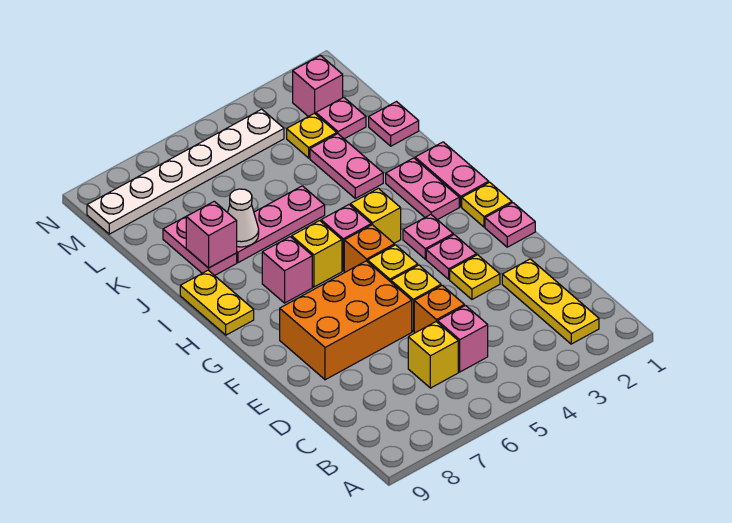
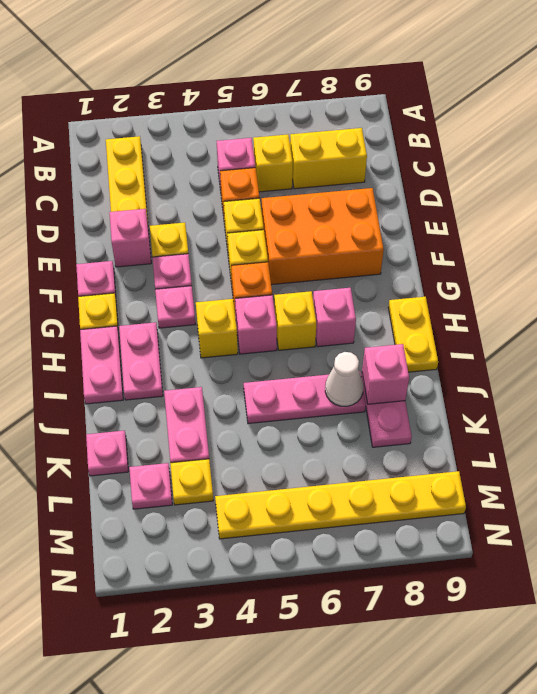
none -> yellow brick C7:C8 level 1
pink brick M2 level 1 -> pink brick E2 level 1
white plate M4:M9 level 1 -> yellow plate M4:M9 level 1

